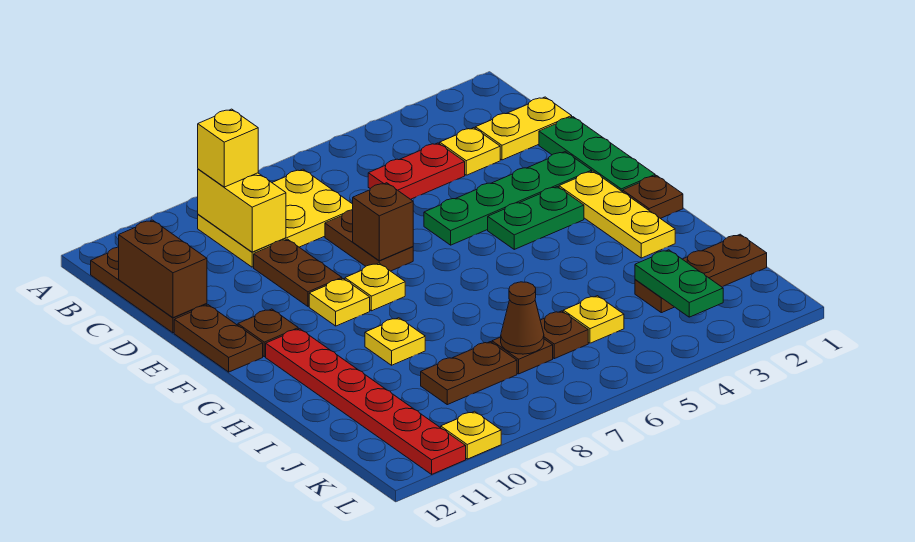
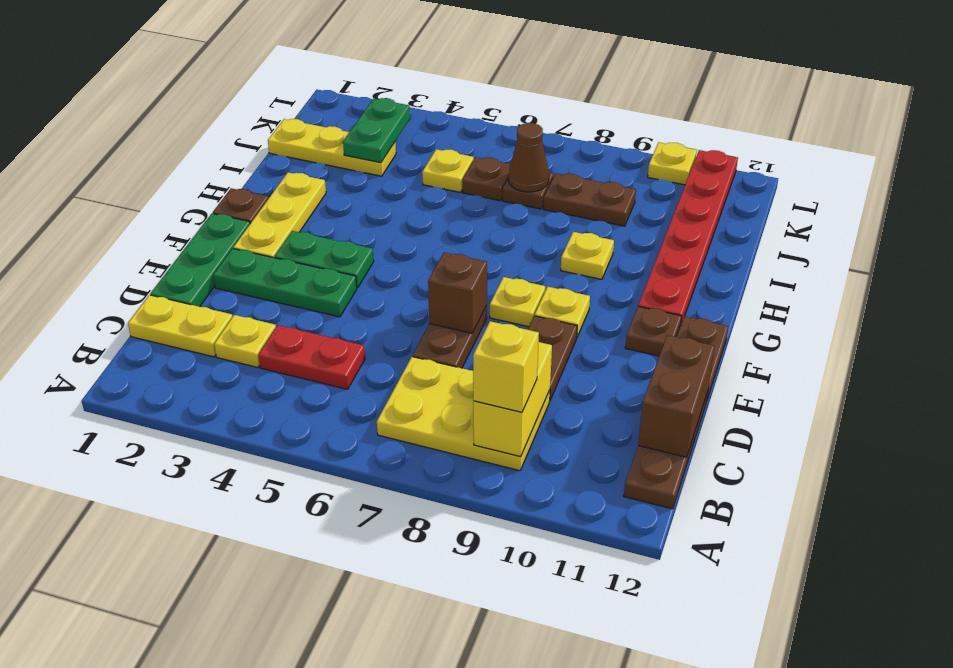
green plate E2:E5 level 1 -> green plate E2:E4 level 1
brown plate J1:J3 level 1 -> yellow plate J1:J3 level 1

